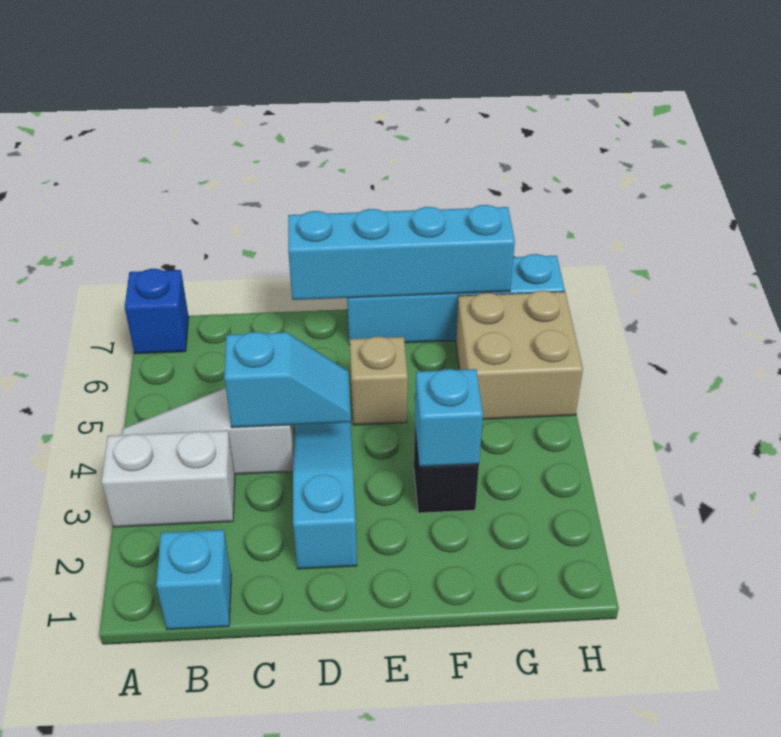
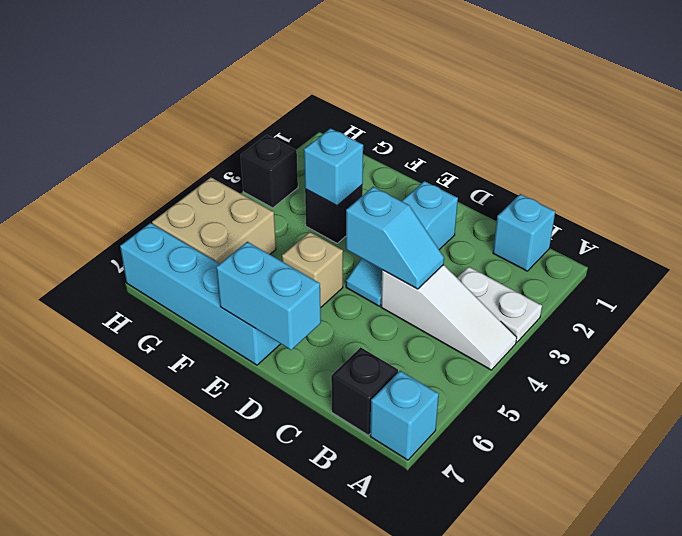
white brick A3:B3 level 1 -> white plate A3:B3 level 1
blue brick A7 level 1 -> cyan brick A7 level 1
none -> black brick B7 level 1
cyan slope C4:D4 level 2 top C -> cyan slope C4:D4 level 2 top D
cyan brick D7:G7 level 2 -> cyan brick D7:E7 level 2
none -> black brick H3 level 1

